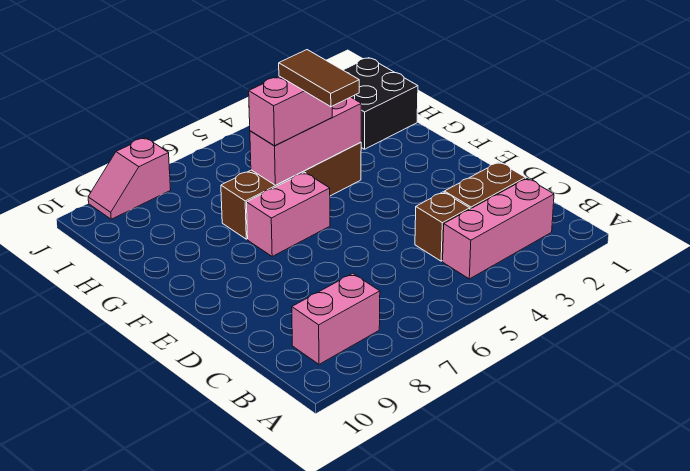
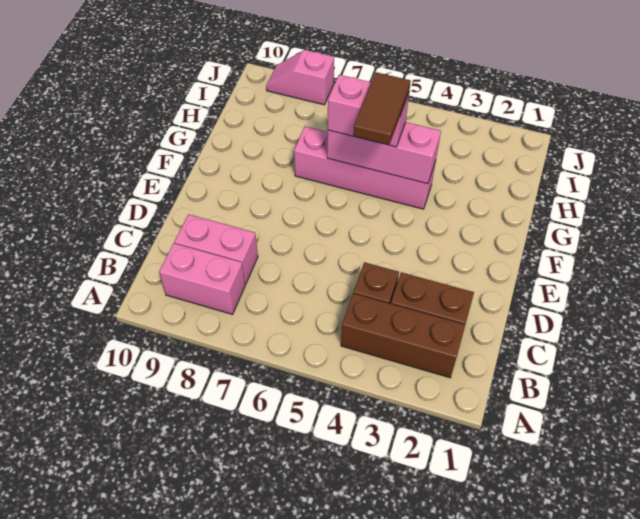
pink brick B2:B4 level 1 -> brown brick B2:B4 level 1
pink brick F6:F7 level 1 -> pink brick C8:C9 level 1
brown brick G4:G7 level 1 -> pink brick G4:G7 level 1
black brick H1:I2 level 1 -> none

